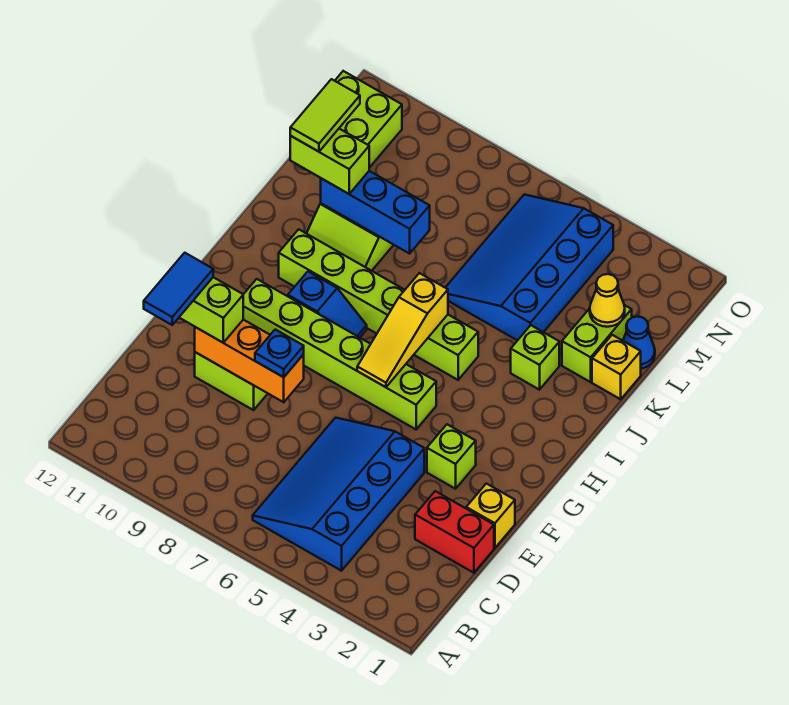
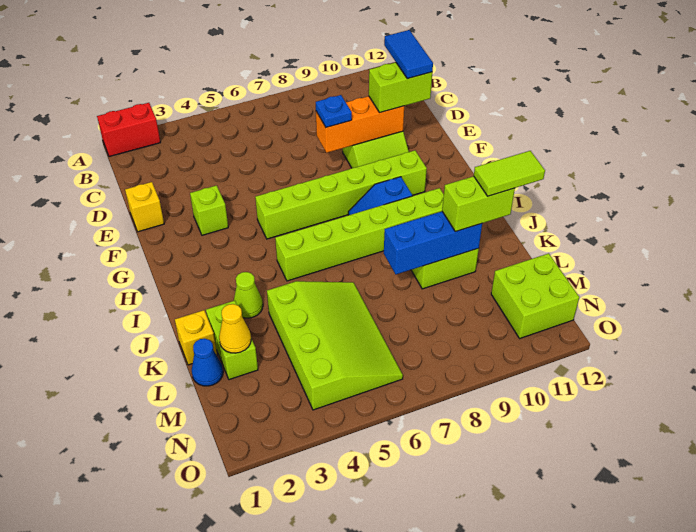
blue slope B4:E6 level 1 top 4 -> none
red brick D1:D2 level 1 -> red brick A1:A2 level 1
yellow slope G6:I6 level 2 top I -> none
lime brick J3 level 1 -> lime cone J3 level 1
blue slope K4:N6 level 1 top 4 -> lime slope K4:N6 level 1 top 4
lime tile K11:L11 level 4 -> lime tile K11:K12 level 4

